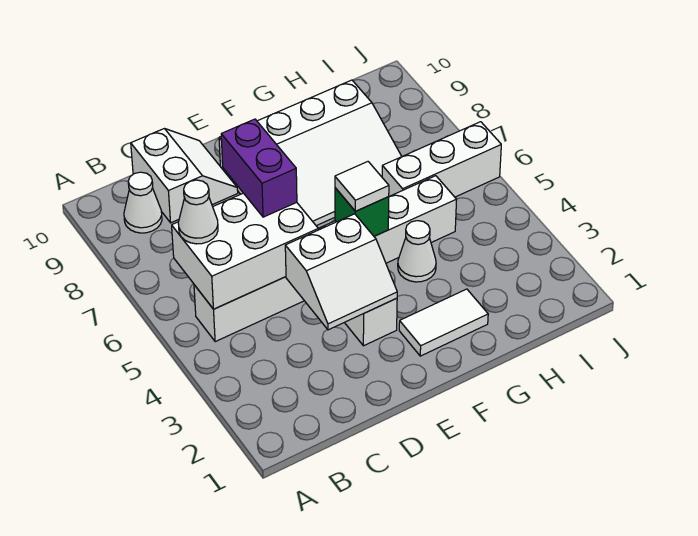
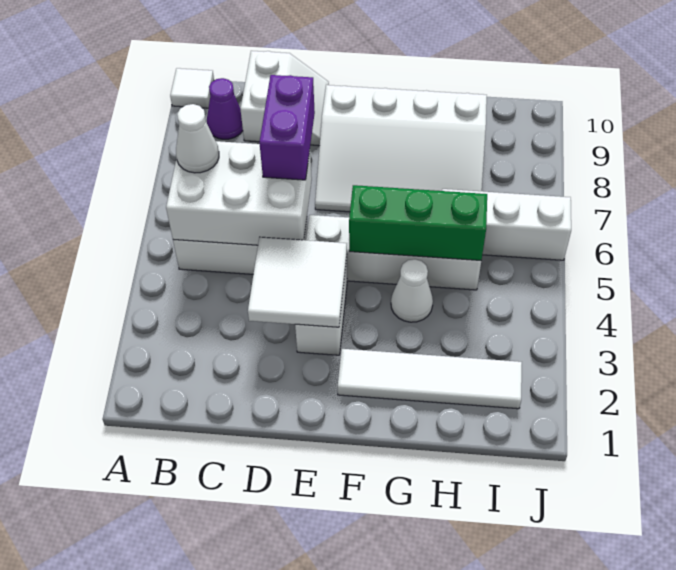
white cone B9 level 1 -> purple cone B9 level 1
white slope D3:E4 level 2 top 4 -> white tile D3:E4 level 2
white tile F2:G2 level 1 -> white tile F2:I2 level 1
green brick F5 level 2 -> green brick F5:H5 level 2
white tile F5 level 3 -> white tile A10 level 1

